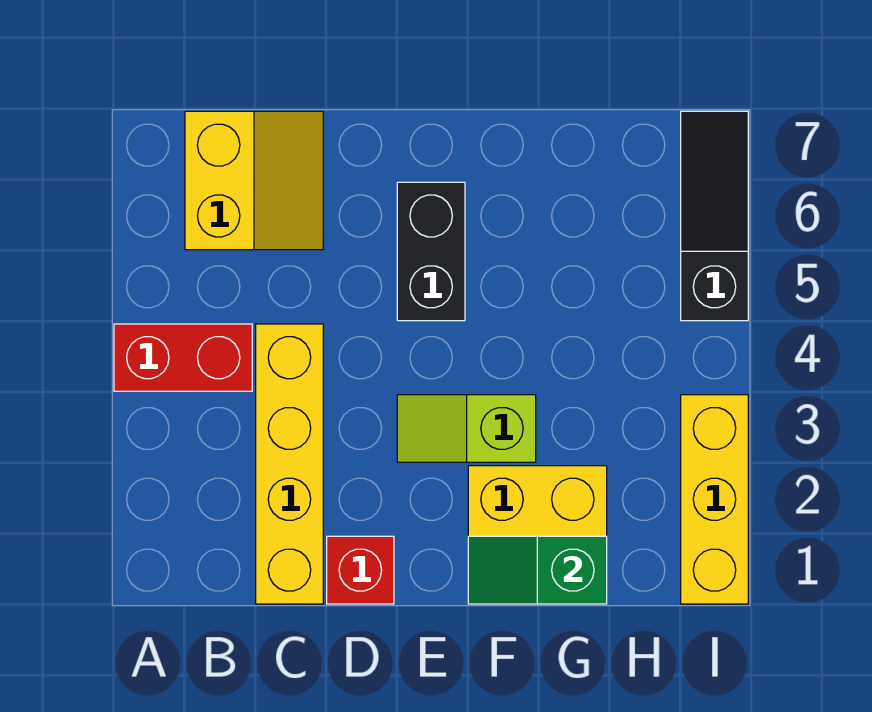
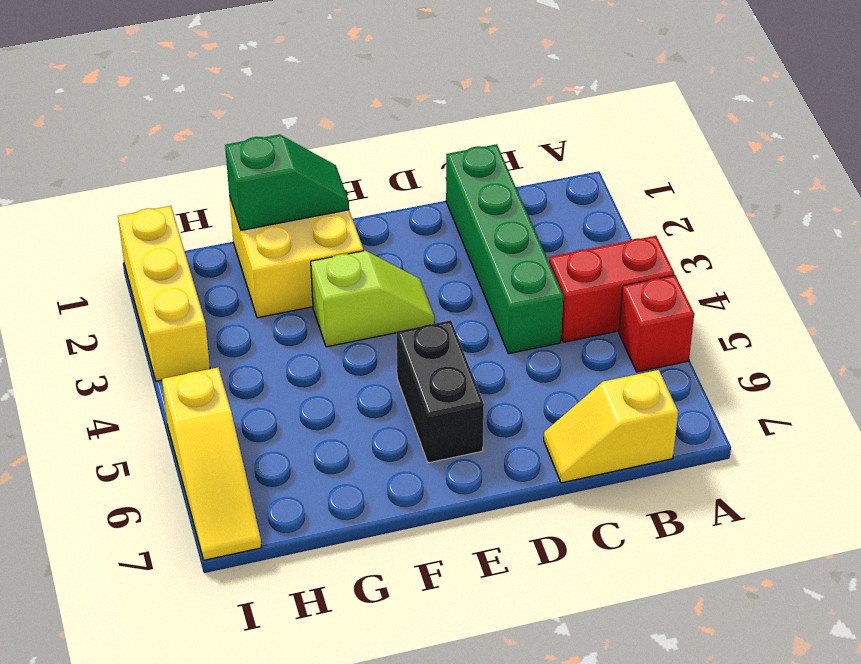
yellow slope B6:C7 level 1 top B -> yellow slope B7:C7 level 1 top B
yellow brick C1:C4 level 1 -> green brick C1:C4 level 1
red brick D1 level 1 -> red brick A5 level 1
black slope I5:I7 level 1 top 5 -> yellow slope I5:I7 level 1 top 5

